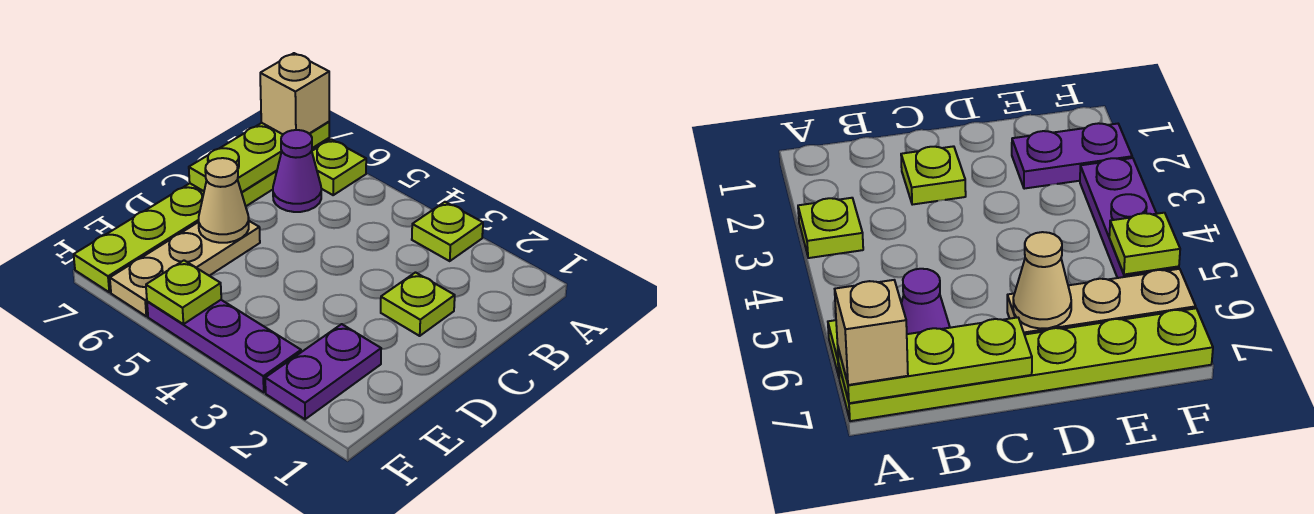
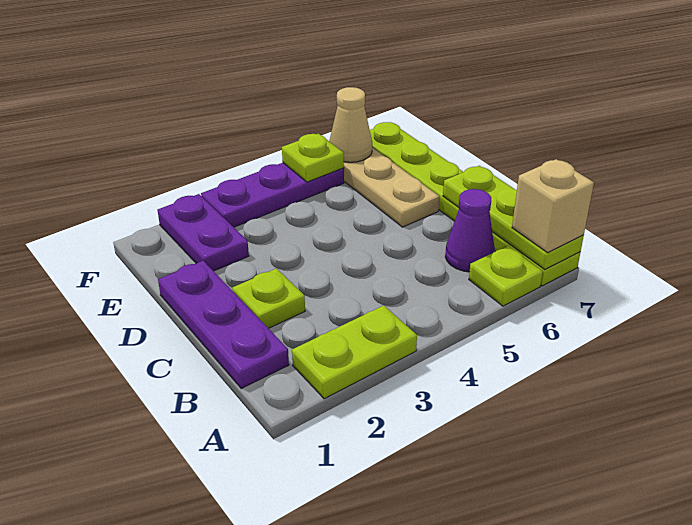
lime plate A3 level 1 -> lime plate A2:A3 level 1
none -> purple plate B1:D1 level 1
tan cone D6 level 2 -> tan cone F6 level 2

